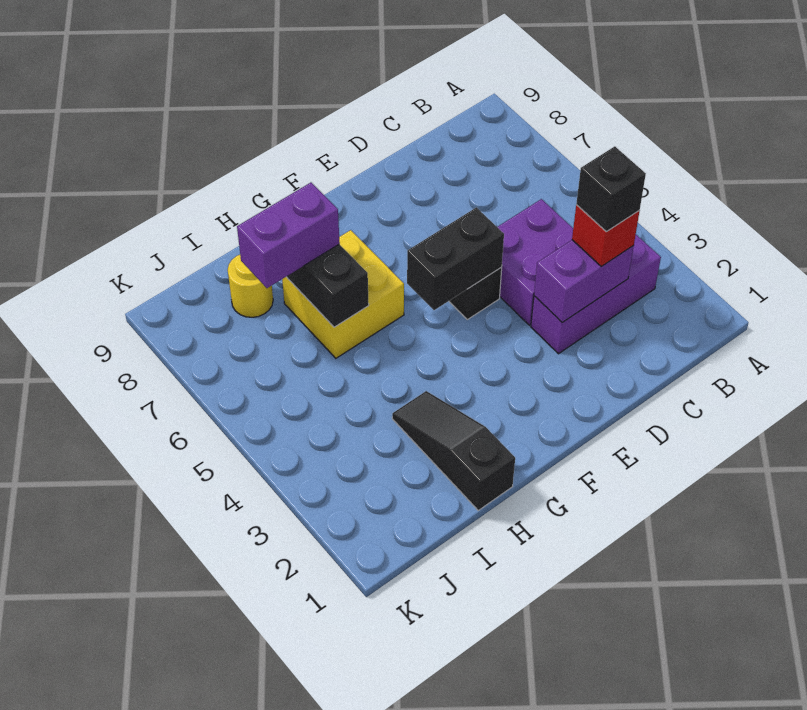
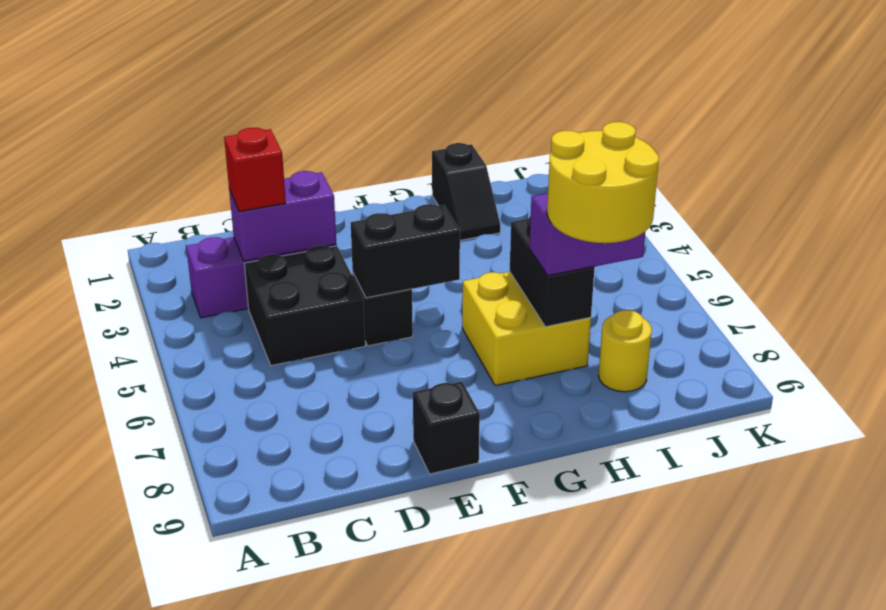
black brick C3 level 4 -> black brick E9 level 1
purple brick C4:D5 level 1 -> black brick C4:D5 level 1
black slope H1:H3 level 1 top 1 -> black slope H1:H2 level 1 top 1
none -> yellow round brick H7:I8 level 4

